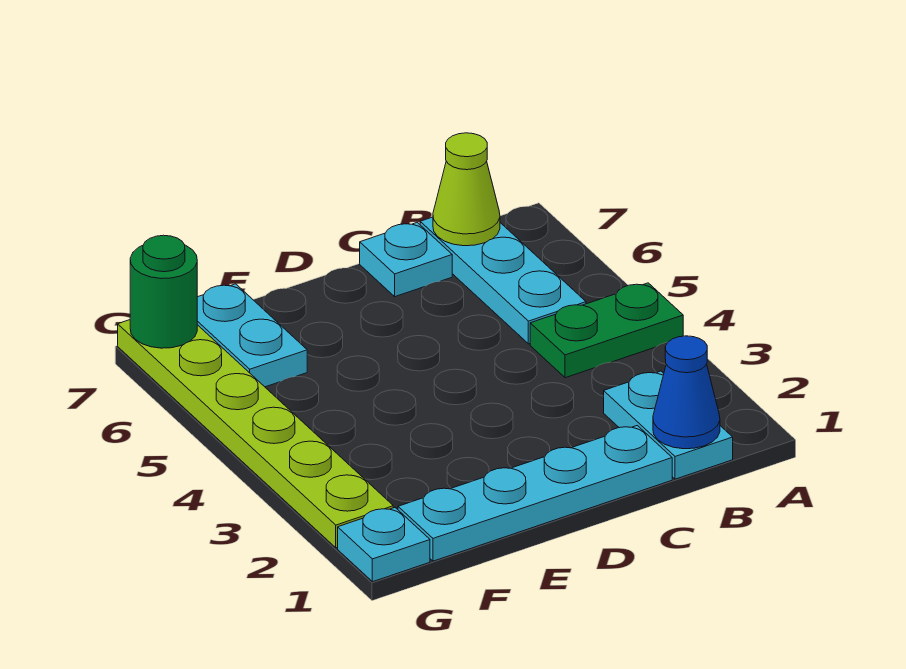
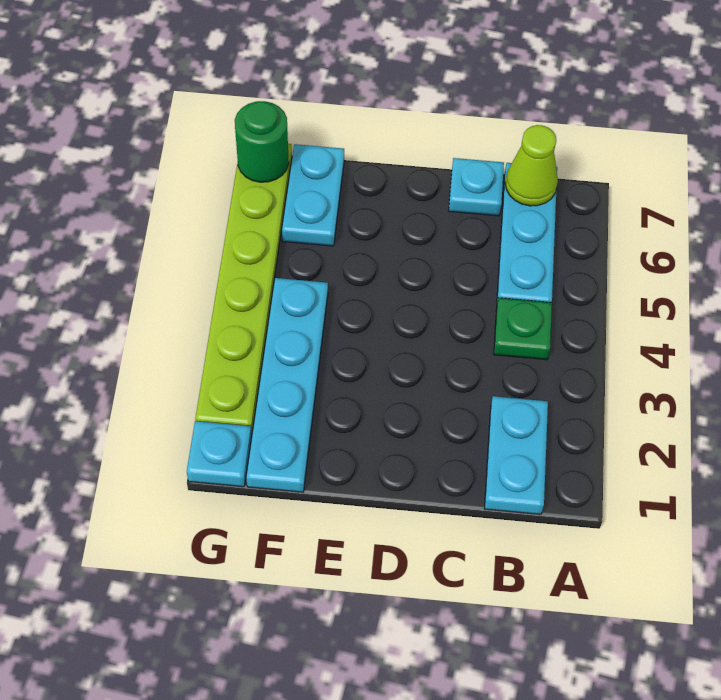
green plate A4:B4 level 1 -> green plate B4 level 1
blue cone B1 level 2 -> none
cyan plate C1:F1 level 1 -> cyan plate F1:F4 level 1

